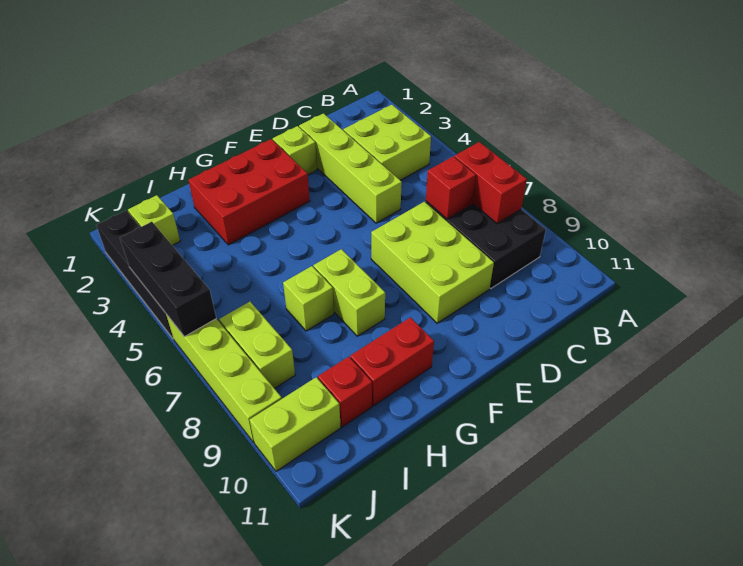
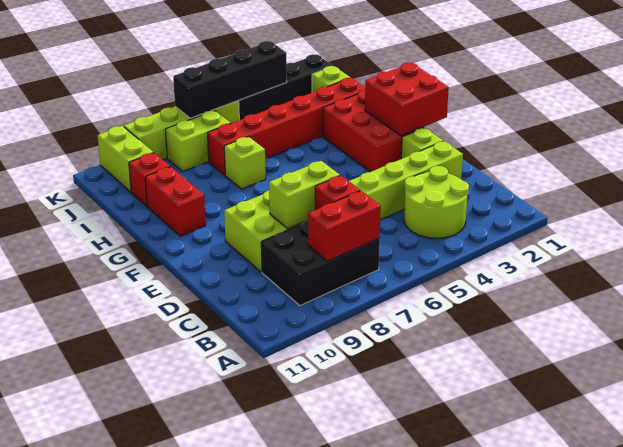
lime brick B3:C4 level 1 -> lime round brick B3:C4 level 1
none -> red brick F1:G2 level 2
lime brick G7:G8 level 1 -> lime brick D7:D8 level 2
none -> red brick I2:I7 level 1
black brick K4:K6 level 2 -> black brick K4:K7 level 2

